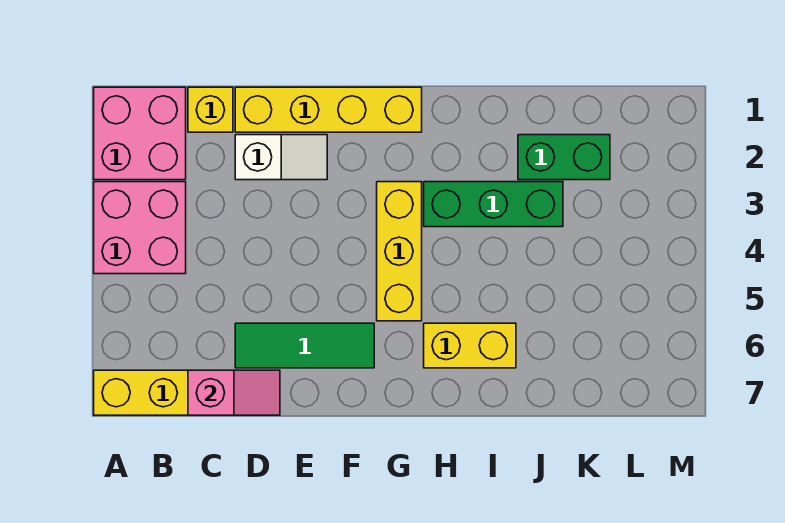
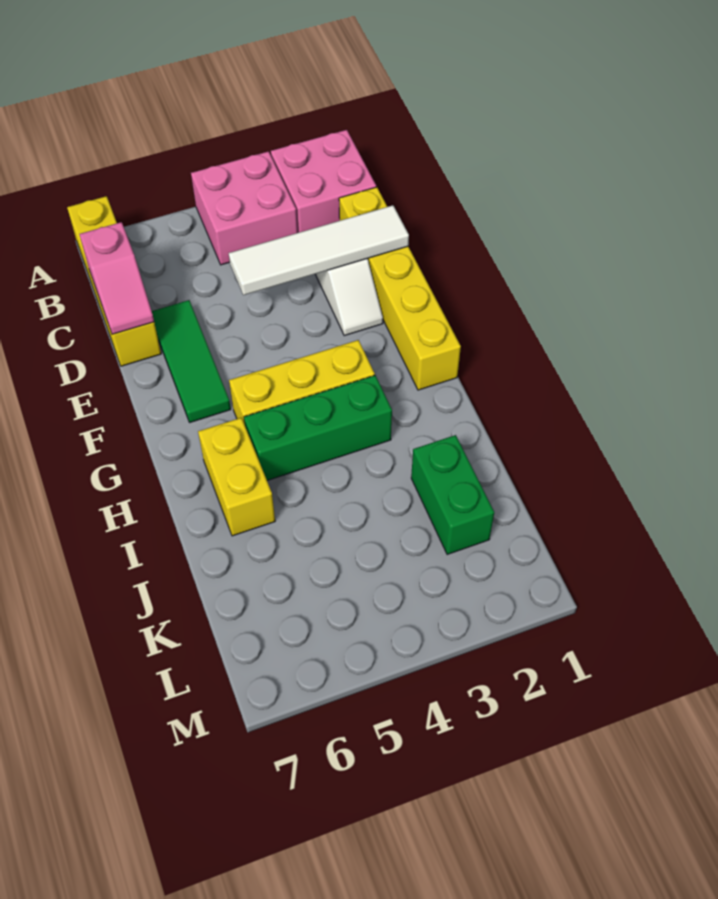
none -> white tile D1:D4 level 2
green brick H3:J3 level 1 -> green brick H3:H5 level 1

